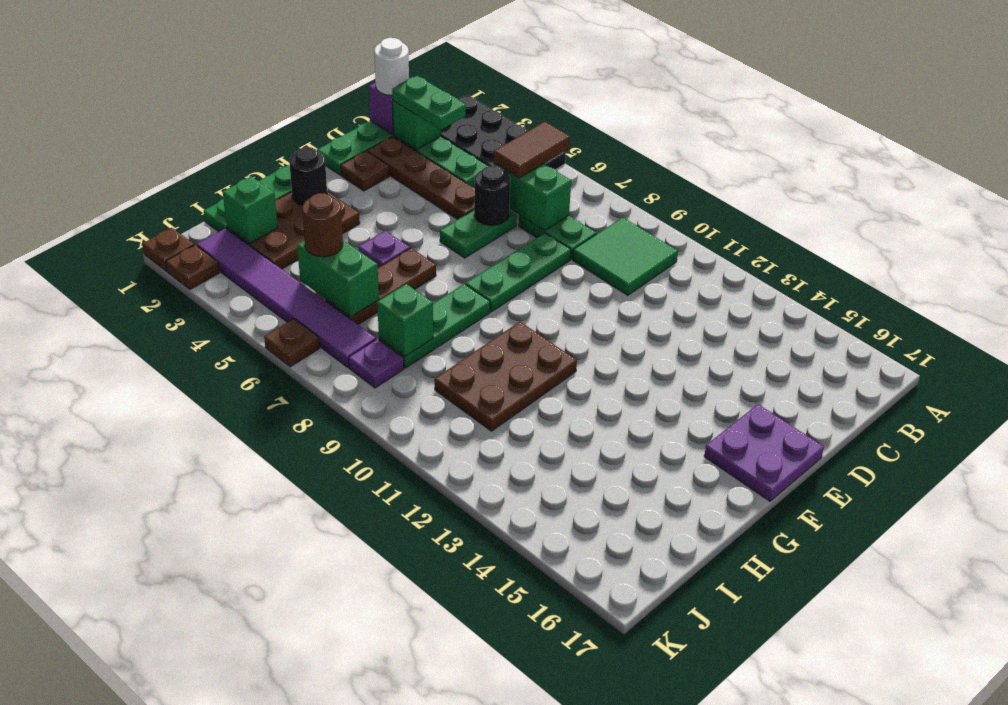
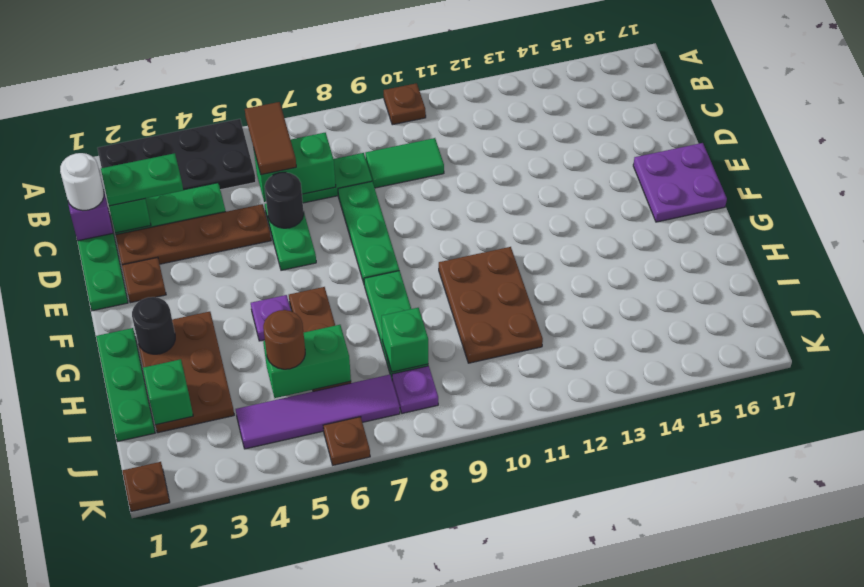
green tile B9:C10 level 1 -> green tile C9:C10 level 1
purple tile J2:J7 level 1 -> purple tile J4:J7 level 1
brown plate K2 level 1 -> brown plate A10 level 1

